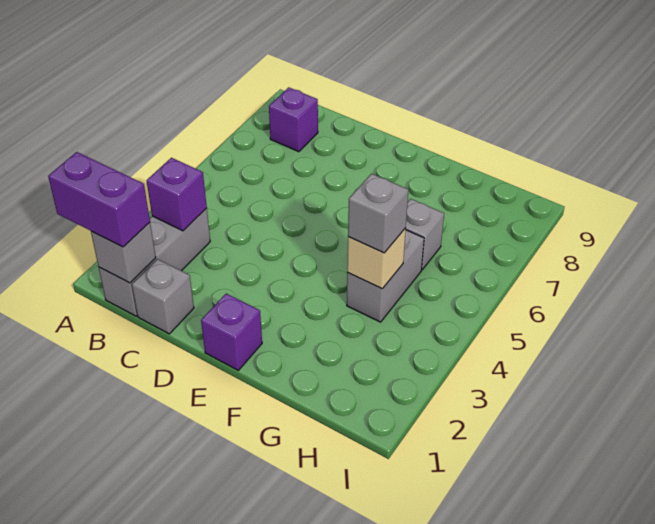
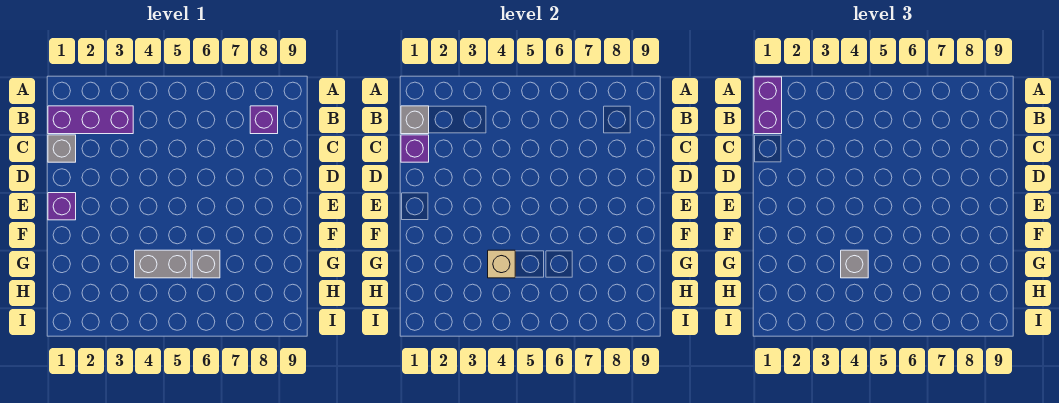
grey brick B1:B3 level 1 -> purple brick B1:B3 level 1
purple brick B3 level 2 -> purple brick C1 level 2

